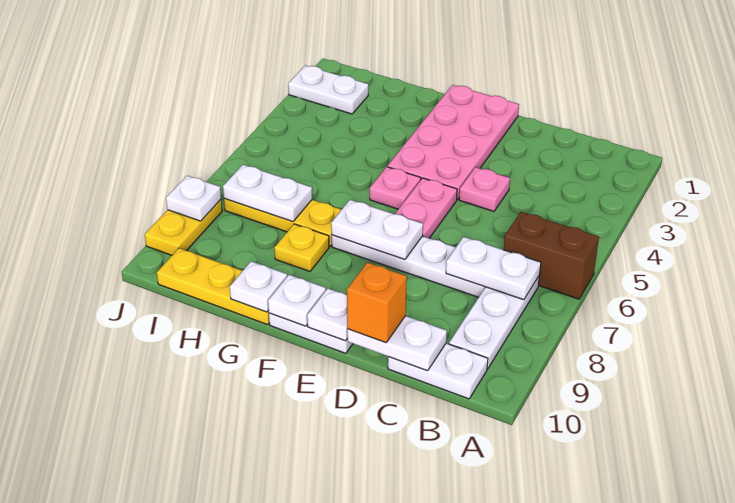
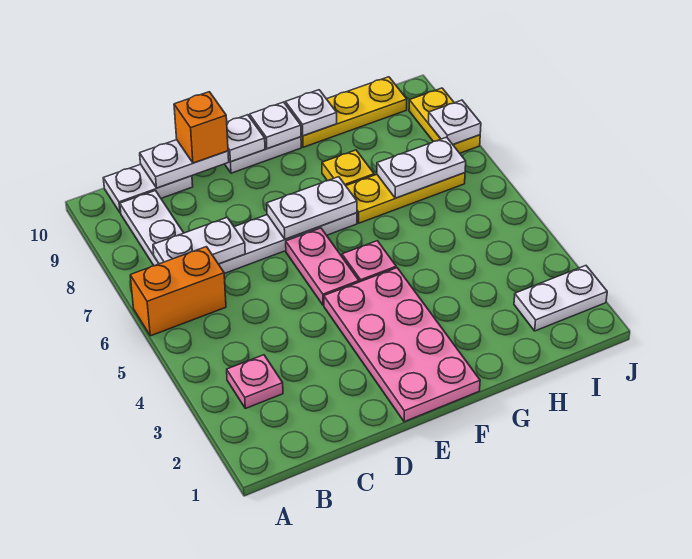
brown brick A6:B6 level 1 -> orange brick A6:B6 level 1
pink plate D4 level 1 -> pink plate B3 level 1

